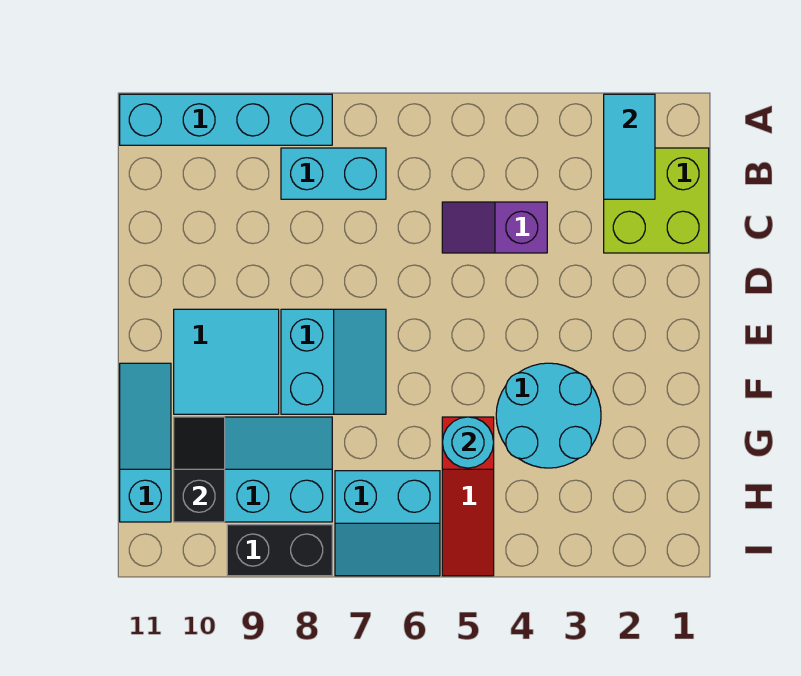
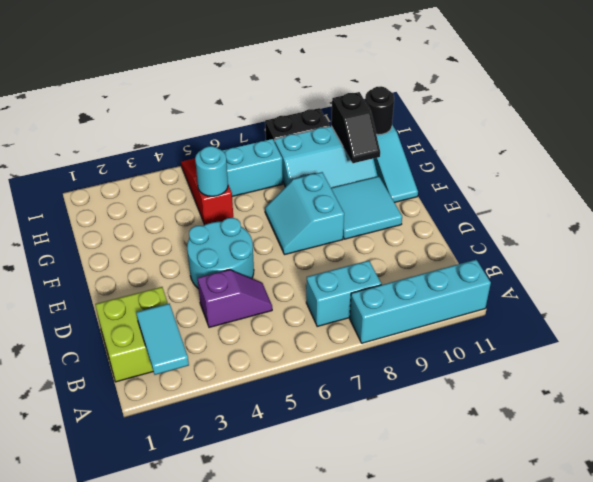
cyan round brick F3:G4 level 1 -> cyan round brick D4:E5 level 1
none -> black round brick H11 level 2

